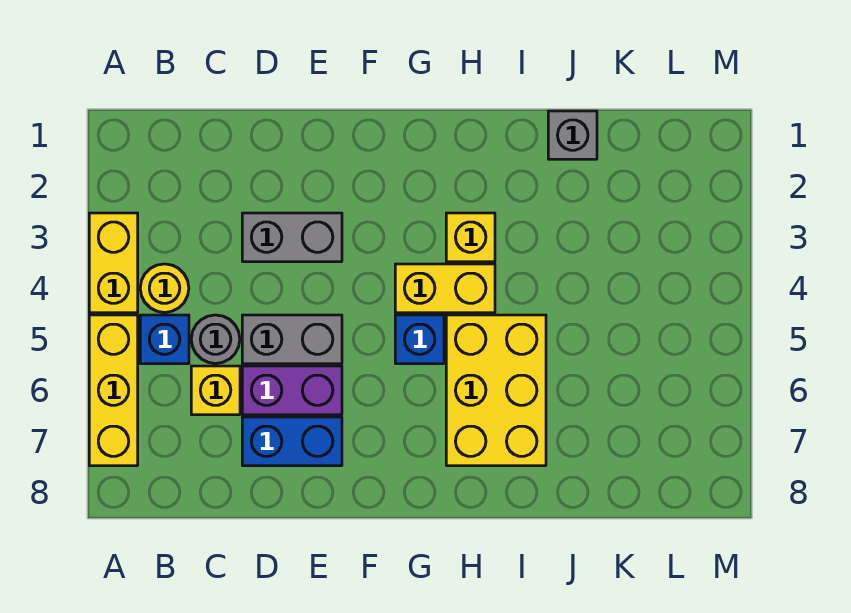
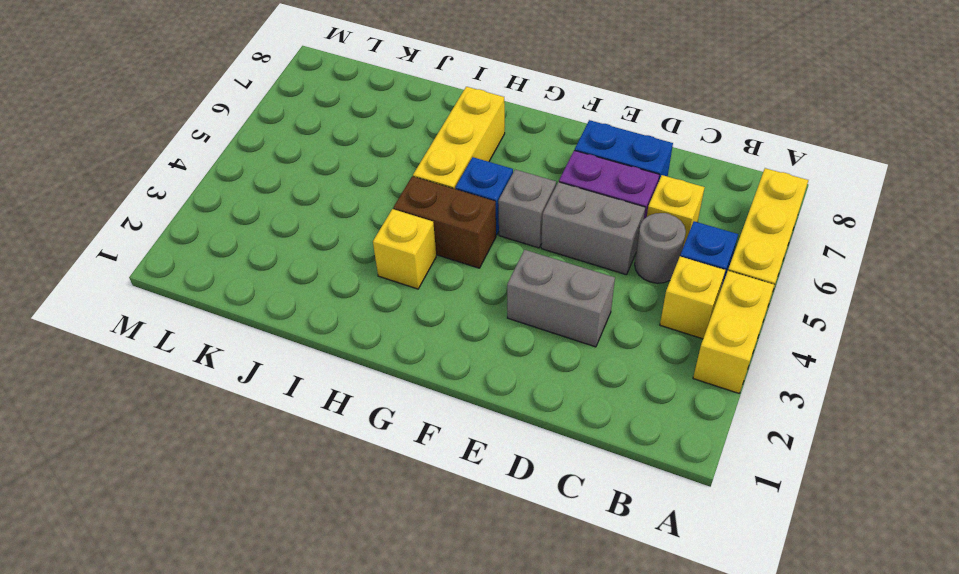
yellow round brick B4 level 1 -> yellow brick B4 level 1
yellow brick G4:H4 level 1 -> brown brick G4:H4 level 1
yellow brick H5:I7 level 1 -> yellow brick H5:H7 level 1
grey brick J1 level 1 -> grey brick F5 level 1

